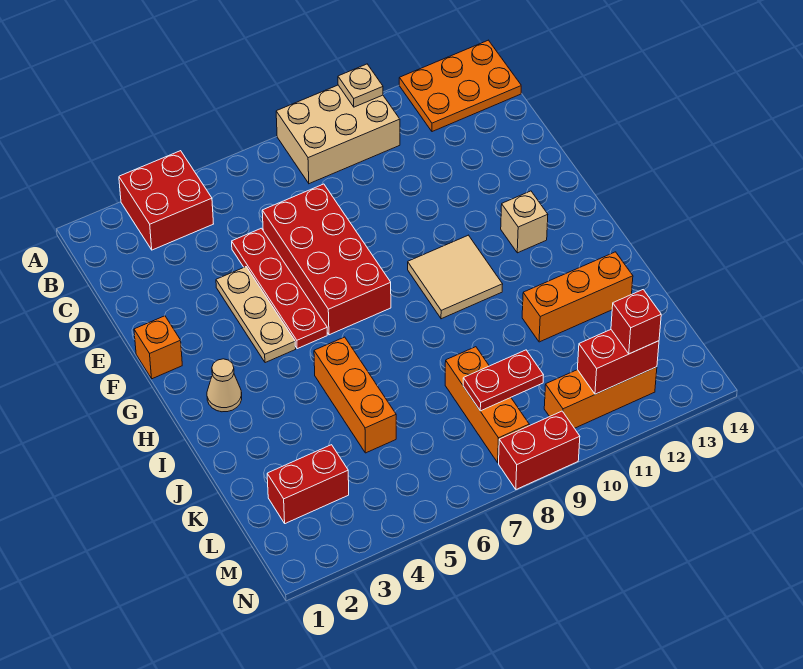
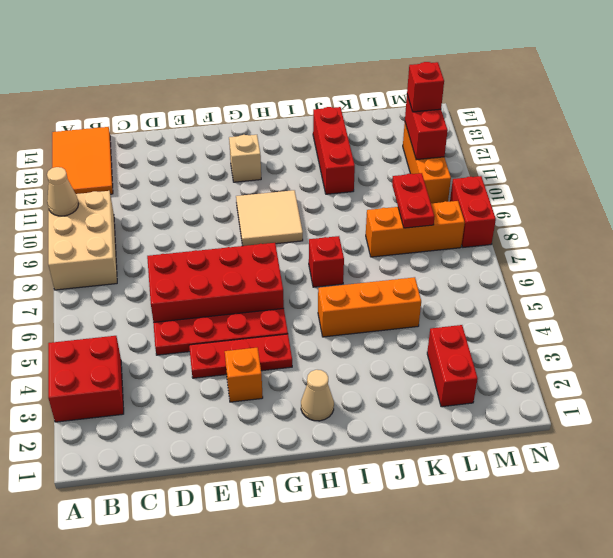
tan plate A10 level 2 -> tan cone A10 level 2
orange plate A12:B14 level 1 -> orange tile A12:B14 level 1
tan plate E4:G4 level 1 -> red plate E4:G4 level 1
orange brick F1 level 1 -> orange brick F3 level 1
none -> red brick I7 level 1
orange brick J11:J13 level 1 -> red brick J11:J13 level 1

